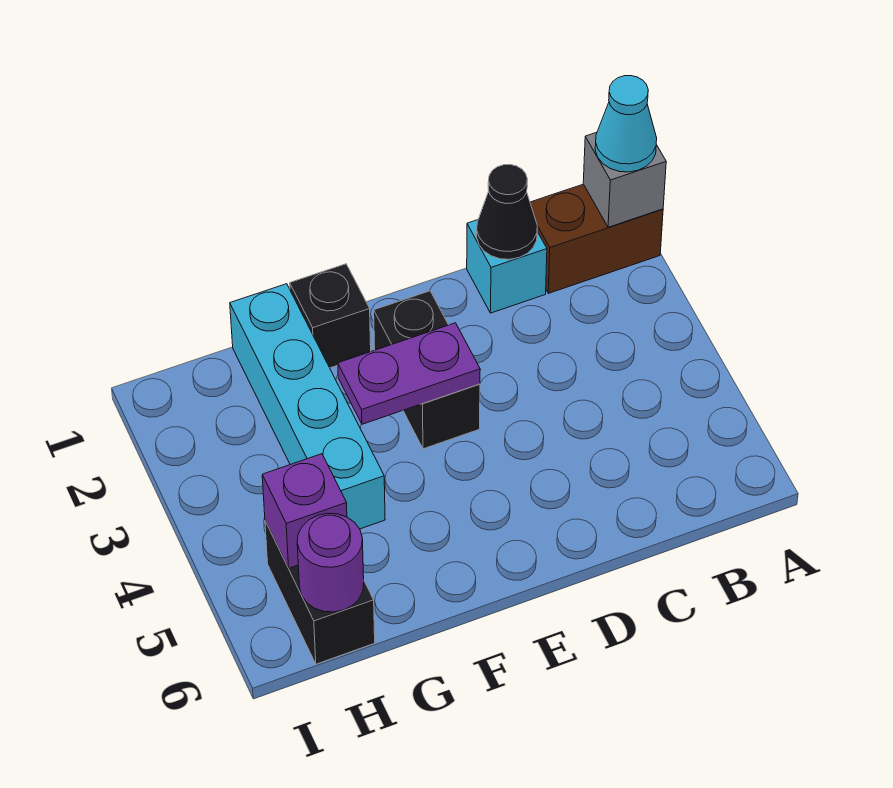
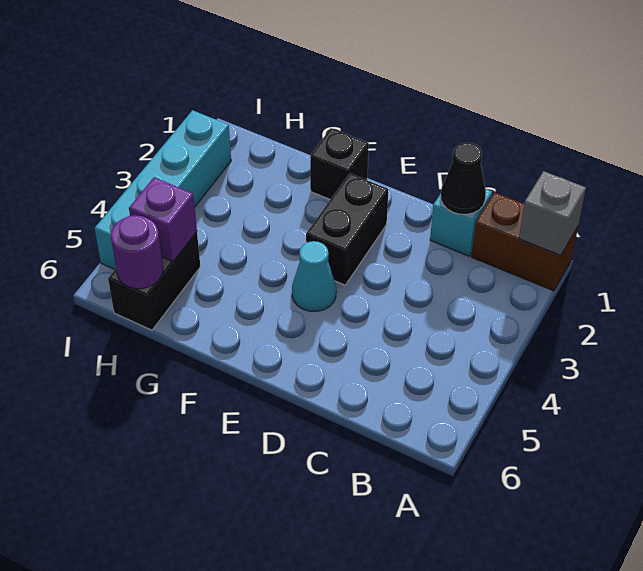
cyan cone A1 level 3 -> cyan cone E4 level 1
purple plate E3:F3 level 2 -> none
cyan brick G1:G4 level 1 -> cyan brick I2:I5 level 1

